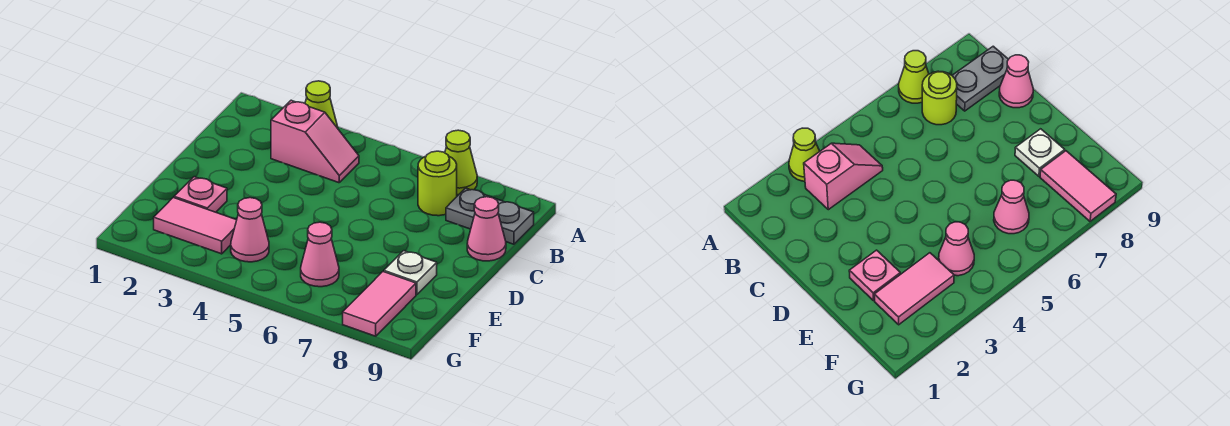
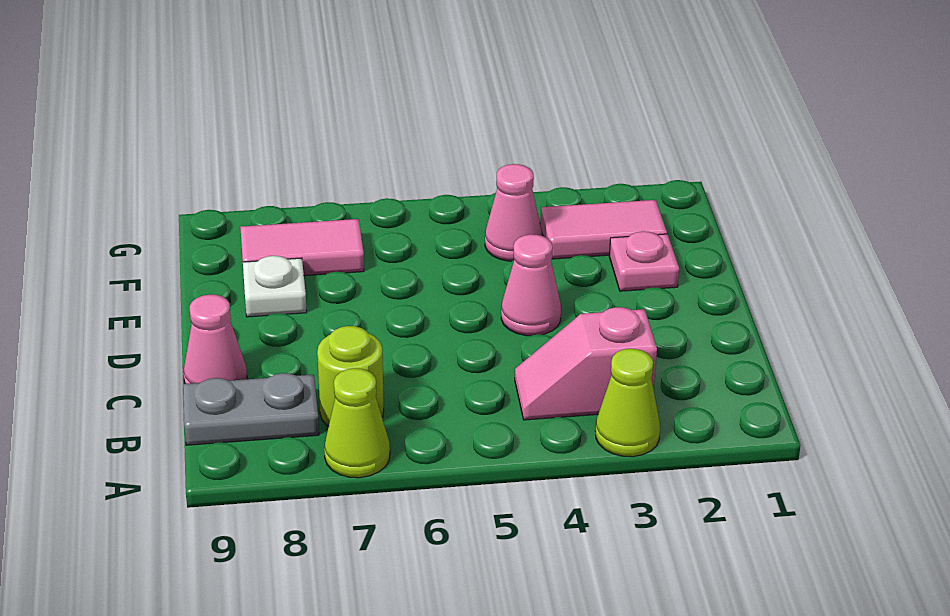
pink cone F6 level 1 -> pink cone D4 level 1
pink tile F8:G8 level 1 -> pink tile F7:F8 level 1

